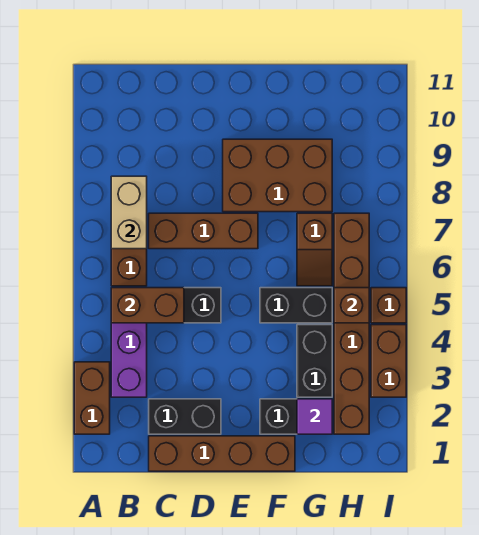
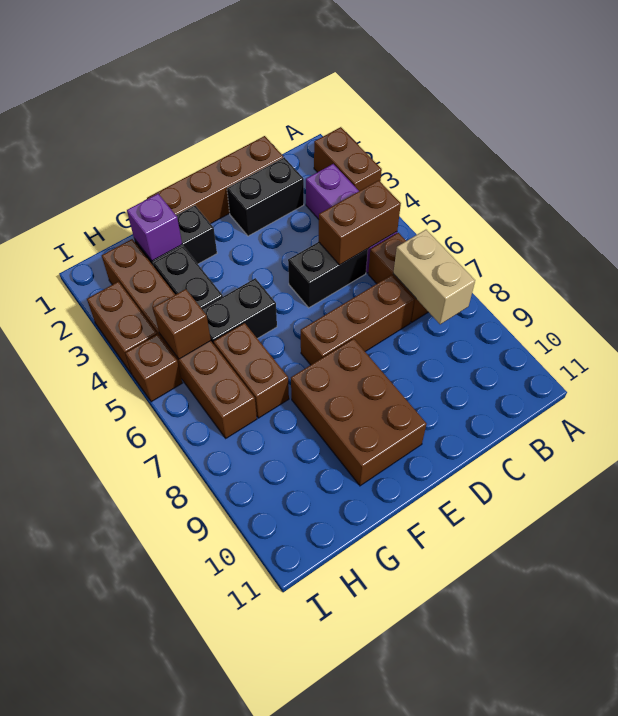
brown brick E8:G9 level 1 -> brown brick E8:F10 level 1
purple tile G2 level 2 -> purple brick G2 level 2
brown slope G6:G7 level 1 top 7 -> brown brick G6:G7 level 1

